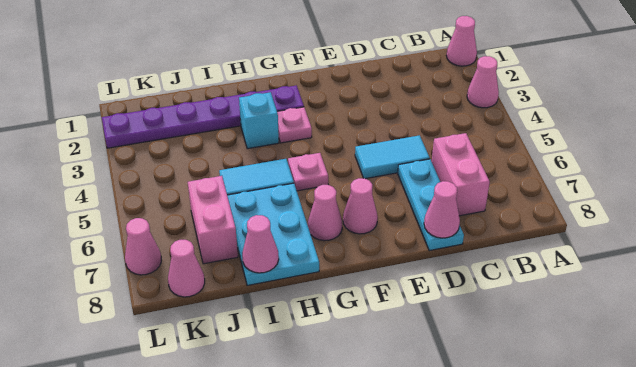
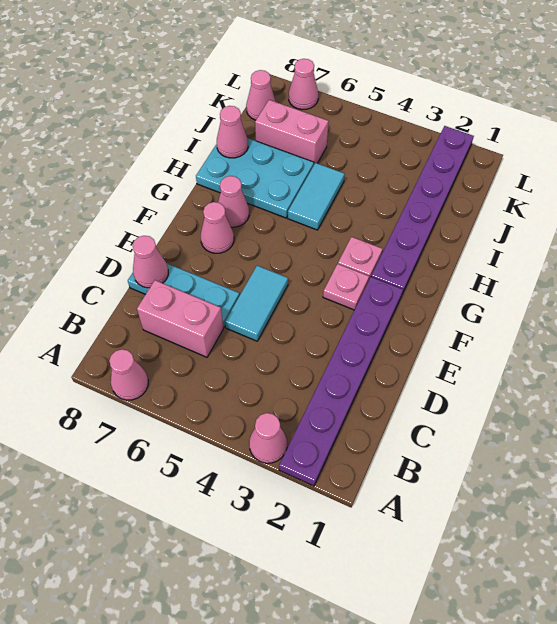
pink cone A1 level 1 -> pink cone A7 level 1
none -> purple plate A2:F2 level 1
pink plate G5 level 1 -> pink plate F3 level 1
cyan brick H3 level 1 -> none

